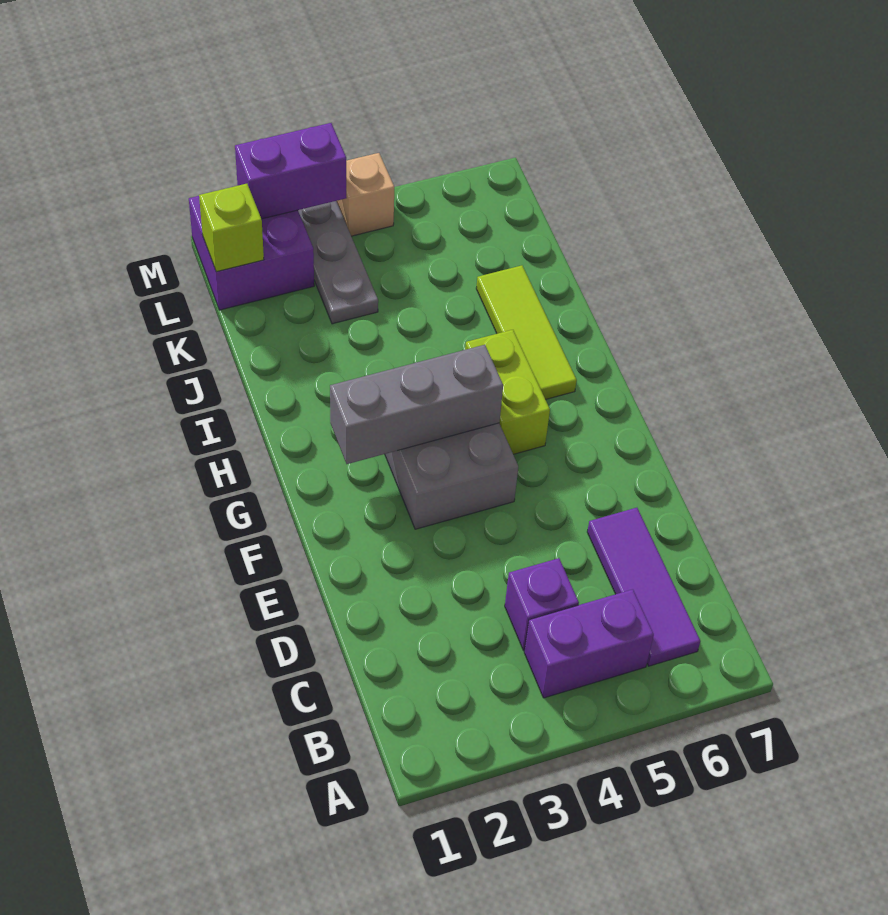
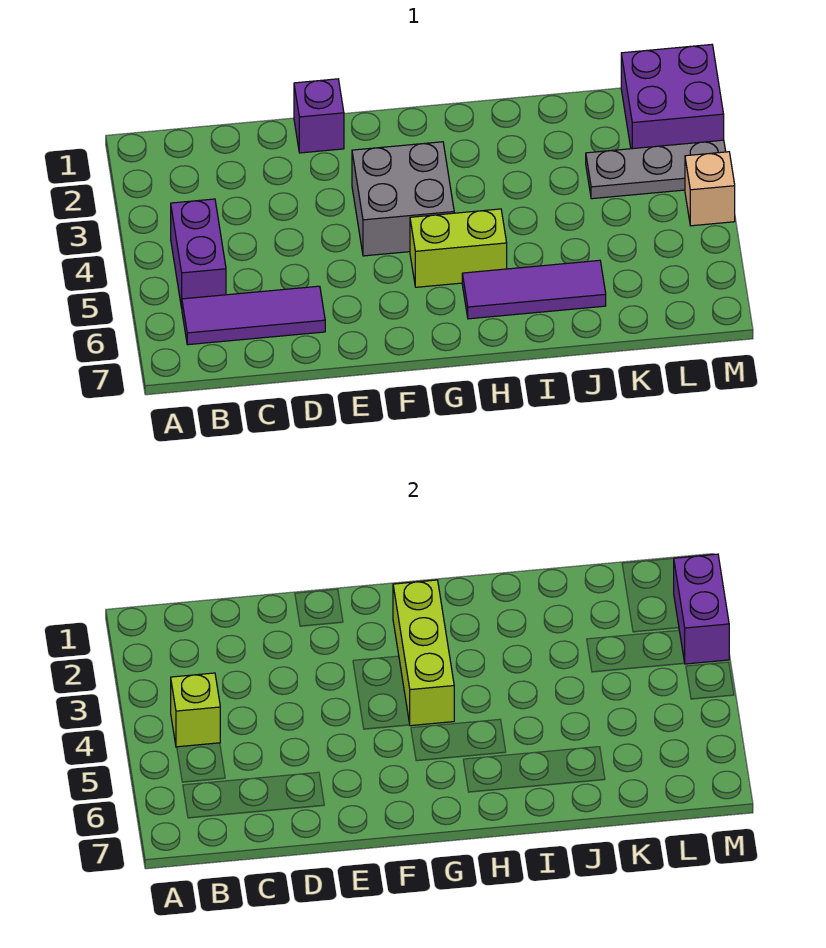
purple brick C4 level 1 -> purple brick E1 level 1
grey brick G2:G4 level 2 -> lime brick G2:G4 level 2
lime tile H6:J6 level 1 -> purple tile H6:J6 level 1
lime brick L1 level 2 -> lime brick B4 level 2

